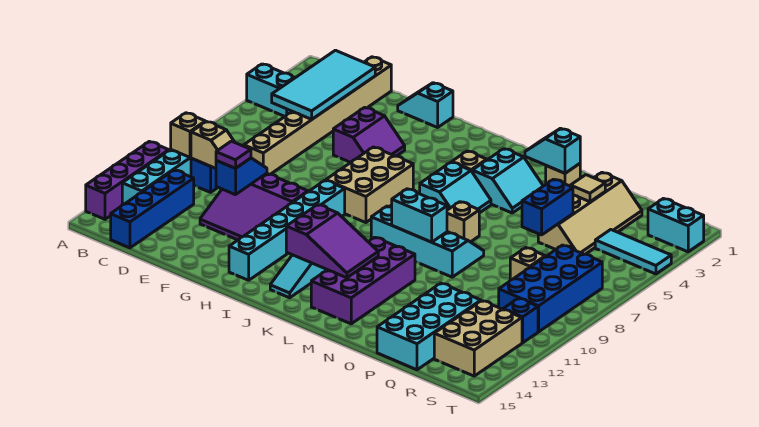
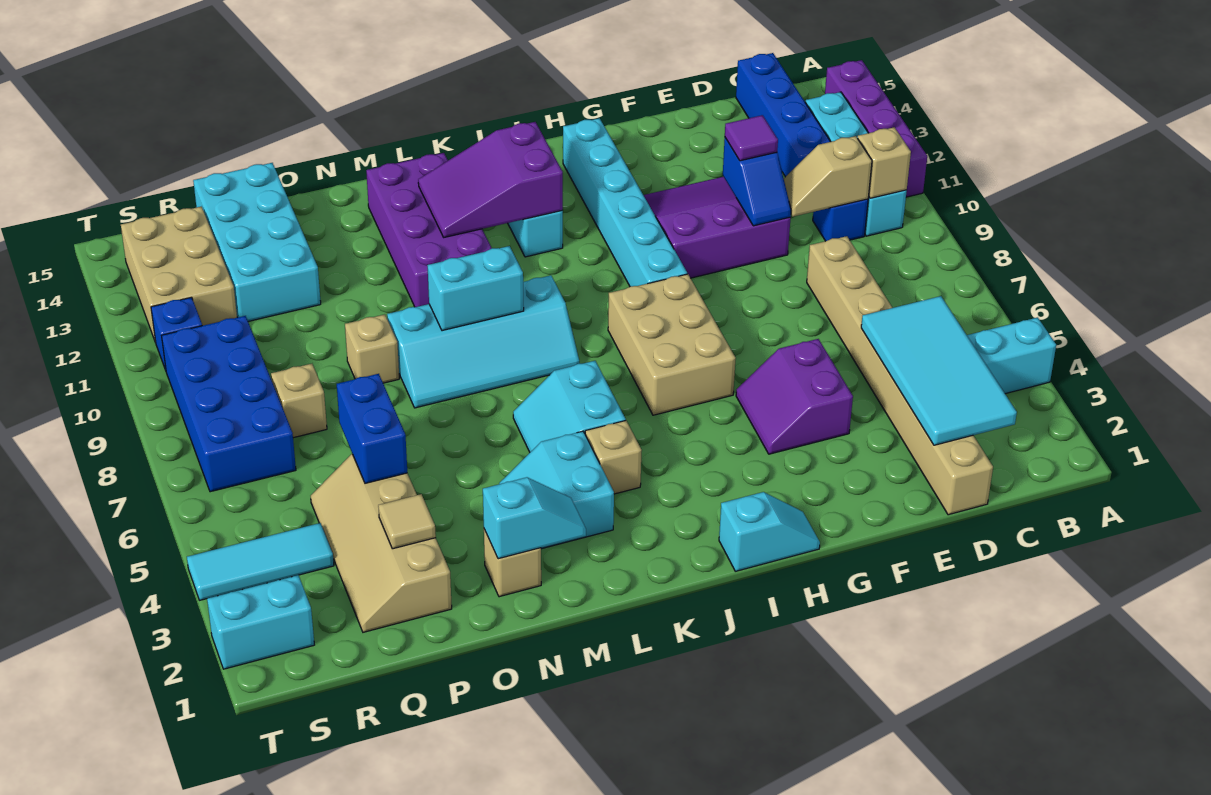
cyan slope F1:G1 level 1 top G -> cyan slope H1:I1 level 1 top I
tan brick M7 level 1 -> tan brick O9 level 1

